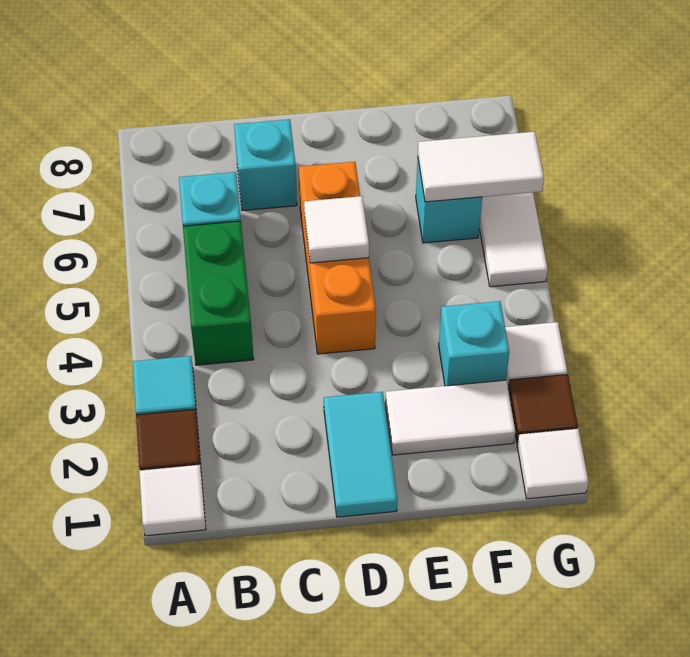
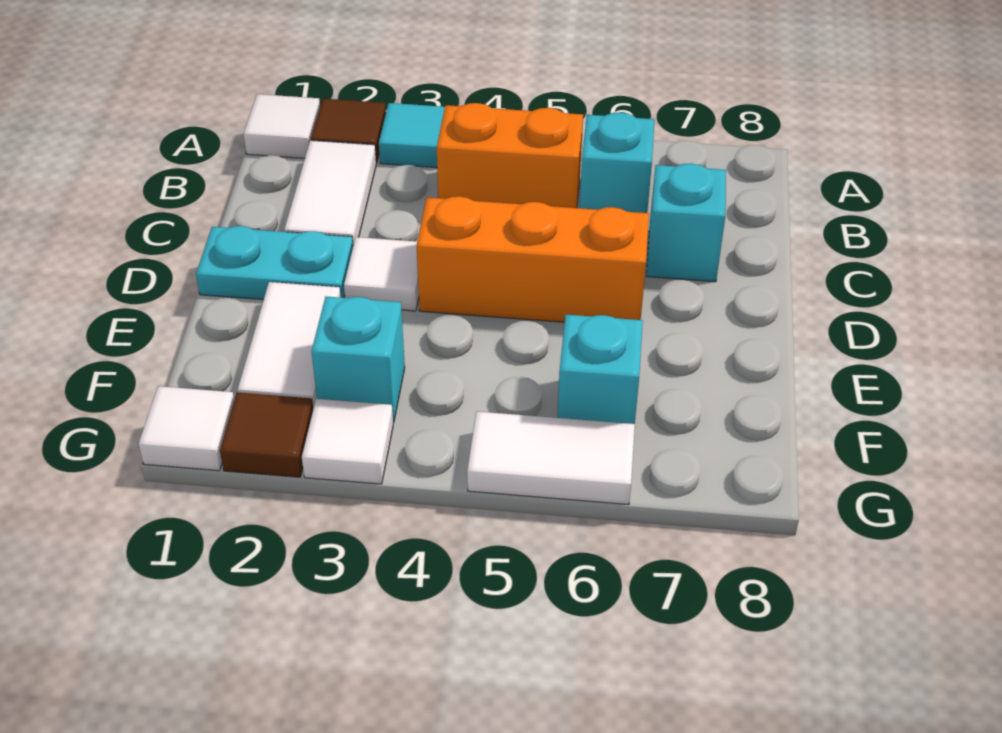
green brick B4:B5 level 1 -> orange brick B4:B5 level 1
cyan tile D1:D2 level 1 -> cyan plate D1:D2 level 1
white tile D5 level 2 -> white tile D3 level 1
white tile F6:G6 level 2 -> white tile B2:C2 level 1

